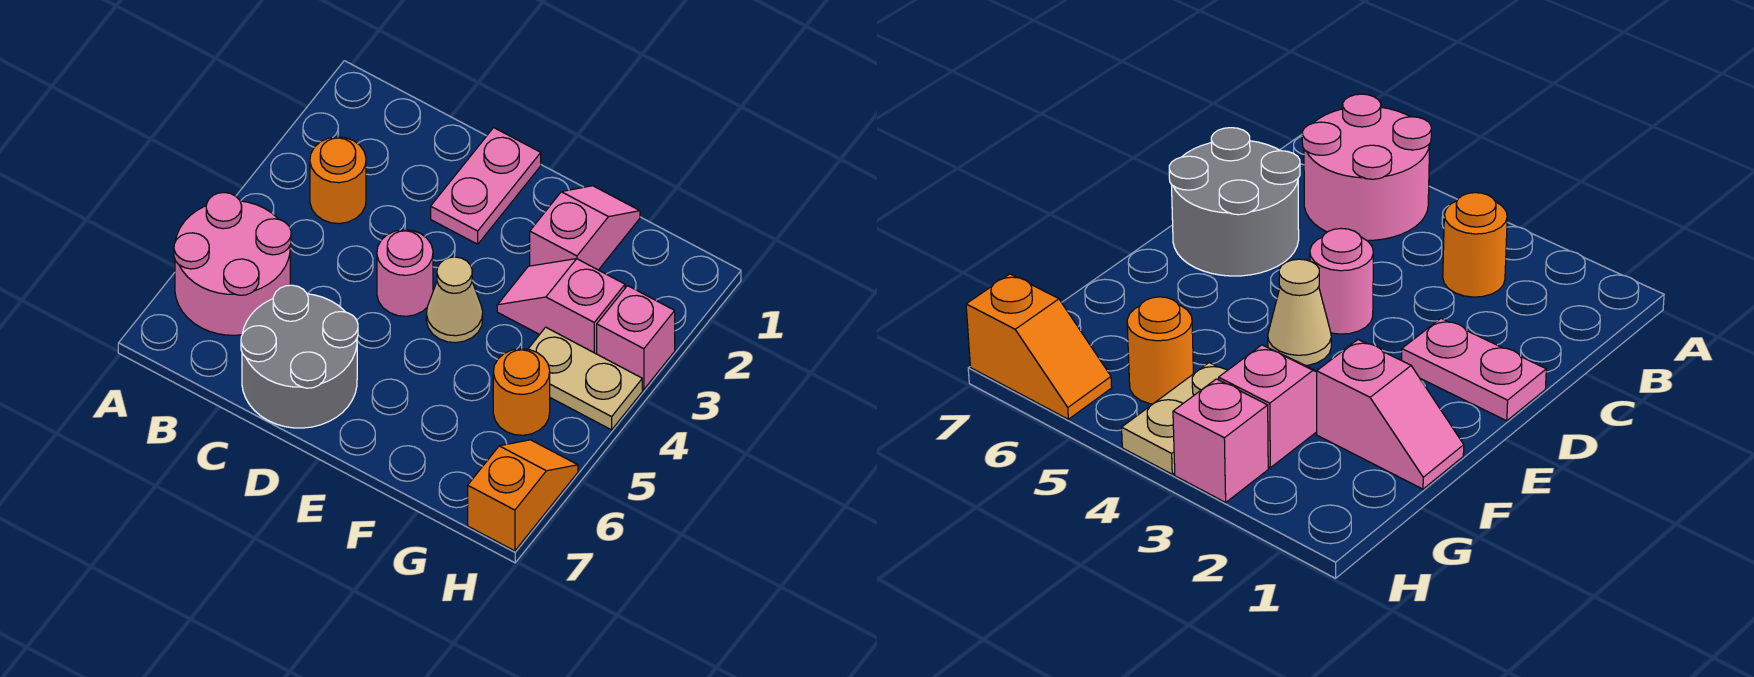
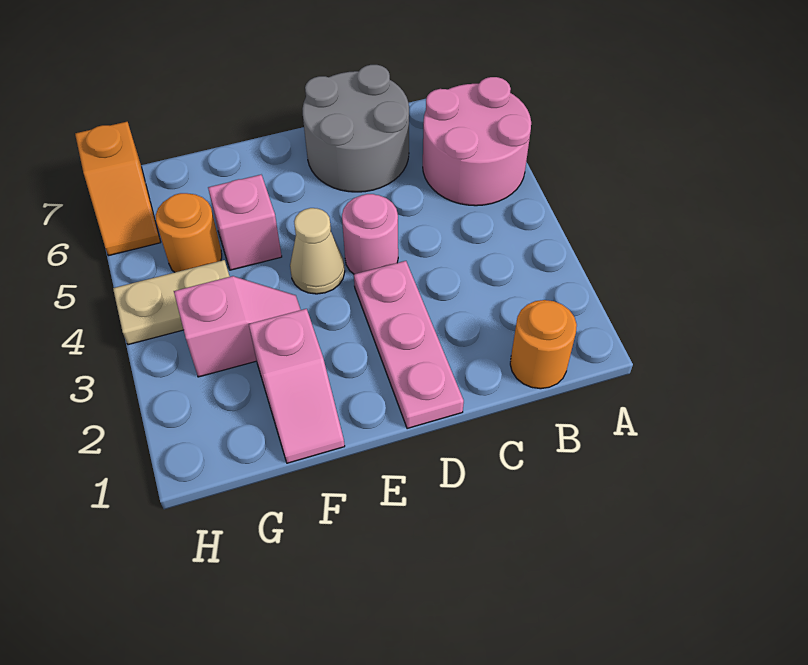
orange round brick B3 level 1 -> orange round brick B1 level 1
pink plate D1:D2 level 1 -> pink plate D1:D3 level 1
pink brick H3 level 1 -> pink brick F5 level 1

